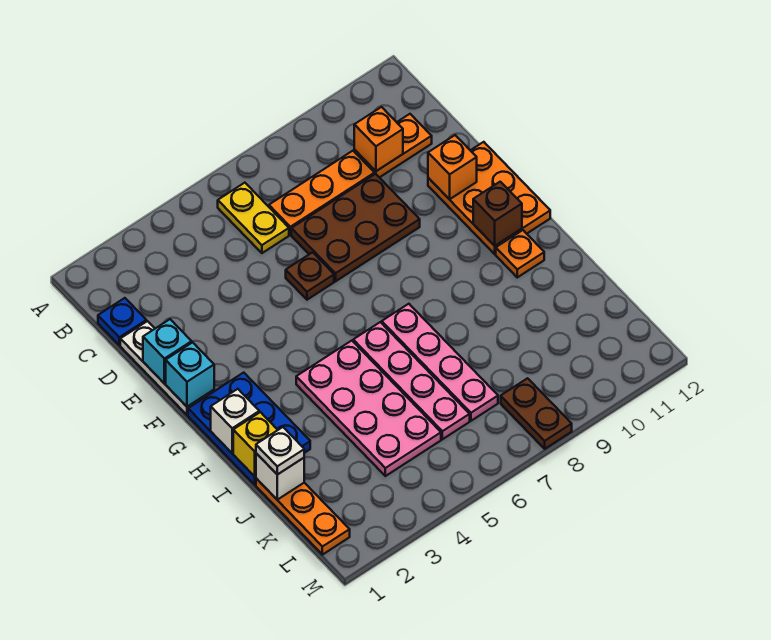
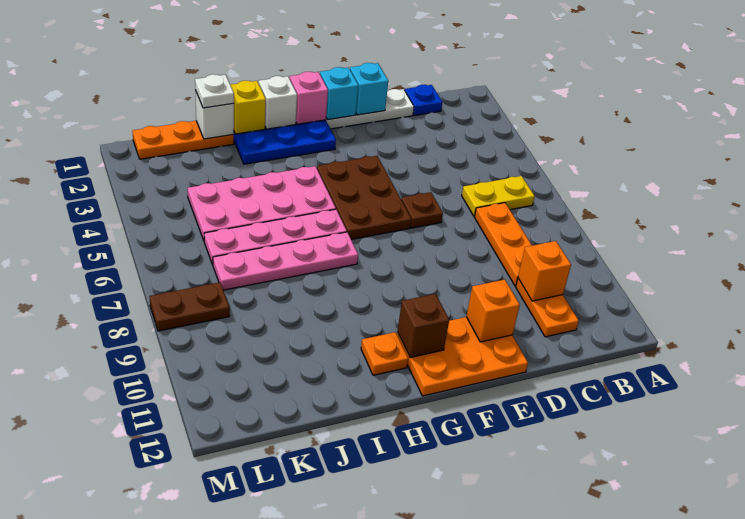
brown plate D7:E9 level 1 -> brown plate F4:G6 level 1
none -> pink brick G1 level 2

